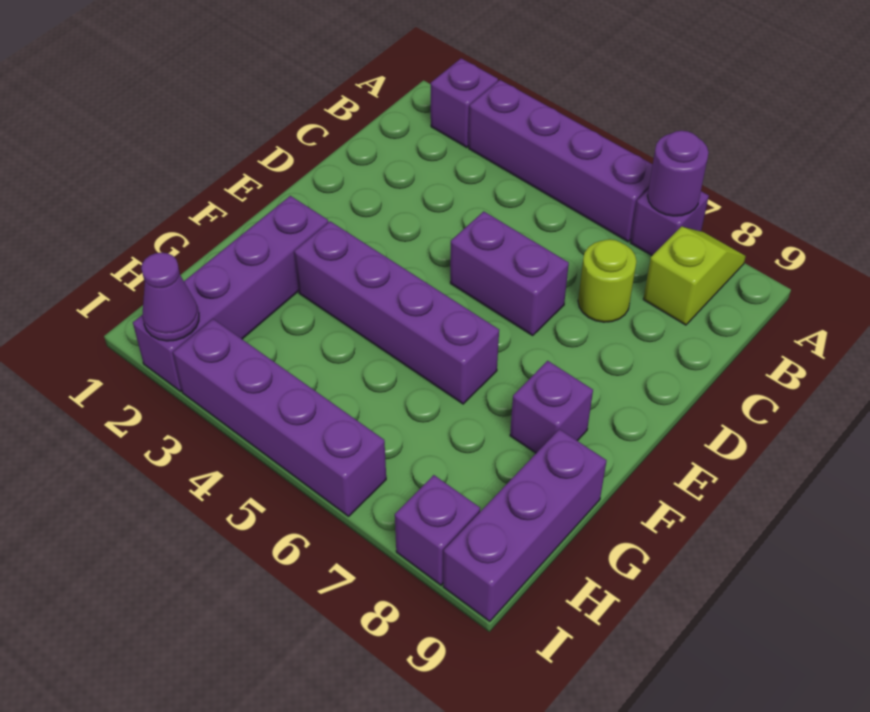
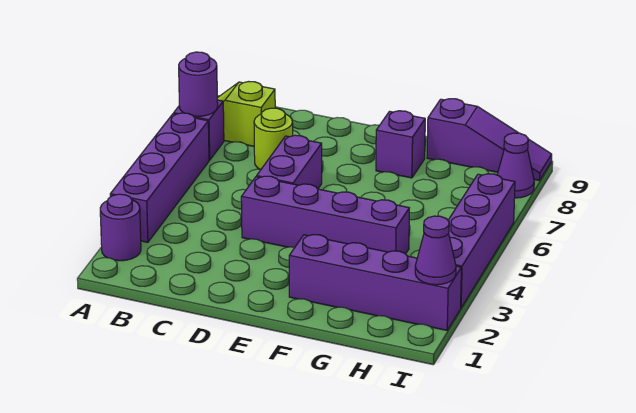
purple brick A2 level 1 -> purple round brick A2 level 1
purple brick F3:F6 level 1 -> purple brick D4:G4 level 1
purple brick G9:I9 level 1 -> purple slope G9:I9 level 1 top G
purple brick I8 level 1 -> purple cone I8 level 1

